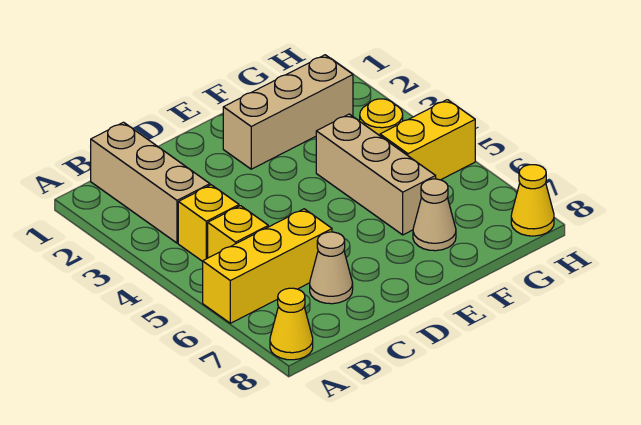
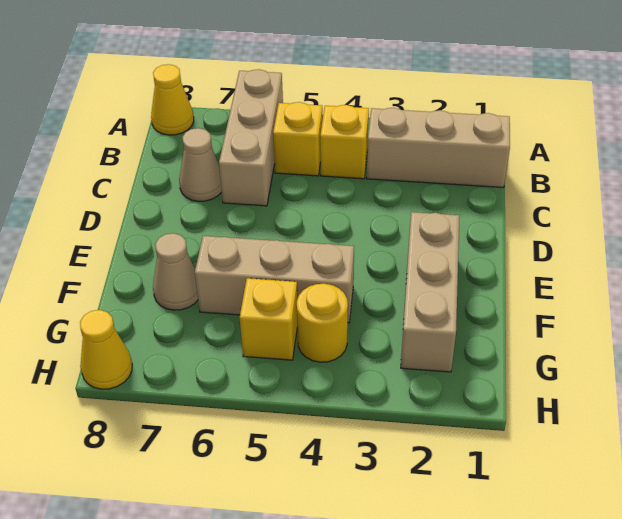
yellow brick A6:C6 level 1 -> tan brick A6:C6 level 1
yellow brick G5:H5 level 1 -> yellow brick G5 level 1

